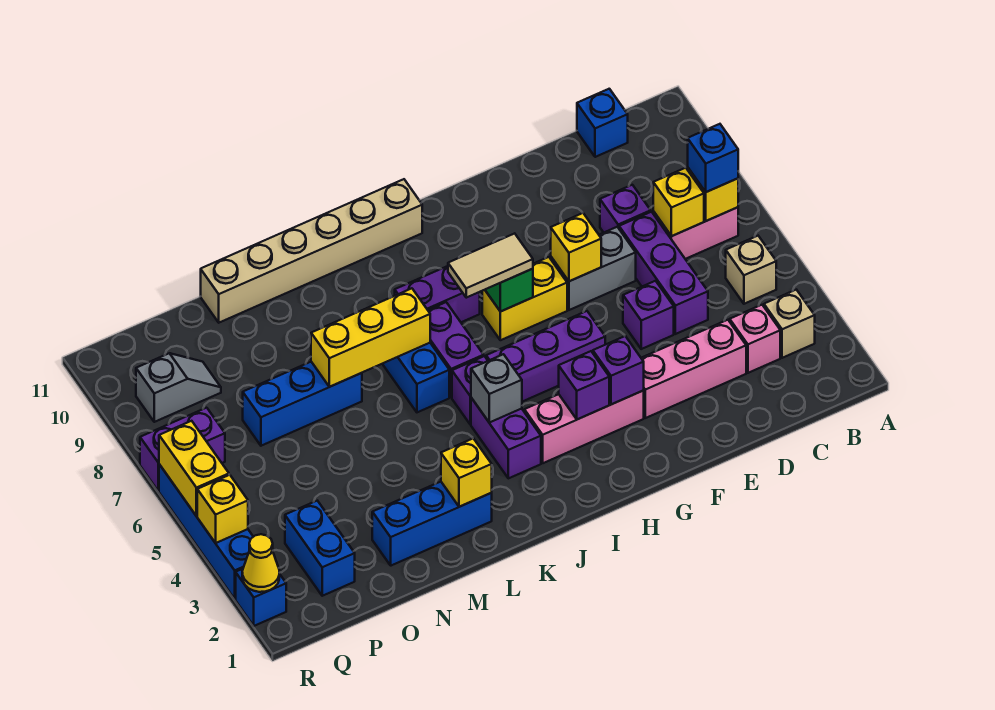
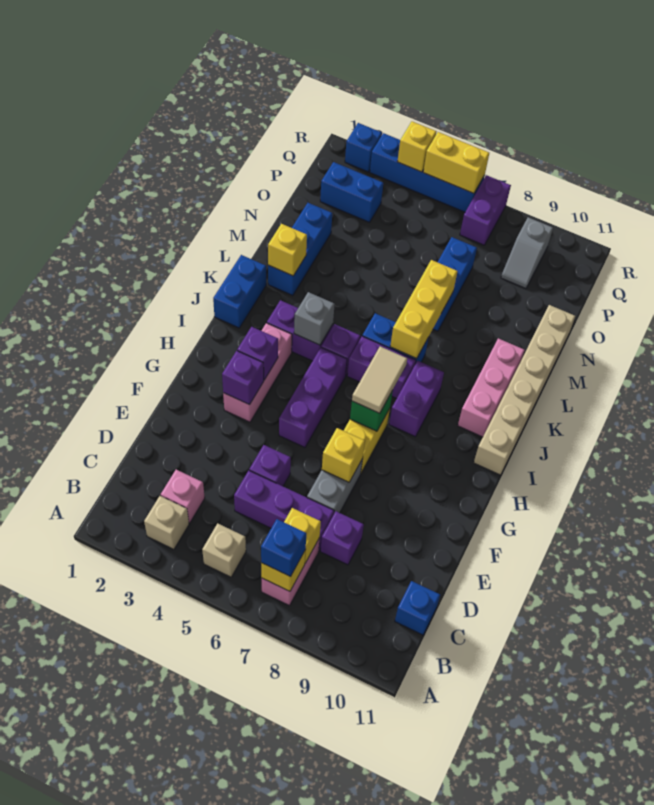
pink brick D3:F3 level 1 -> pink brick J10:L10 level 1
none -> blue brick J1:K1 level 1
yellow cone R2 level 2 -> none

